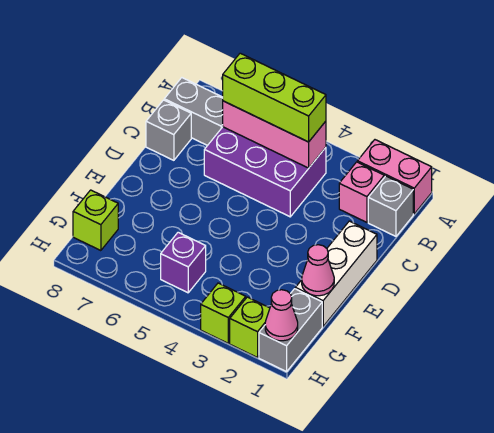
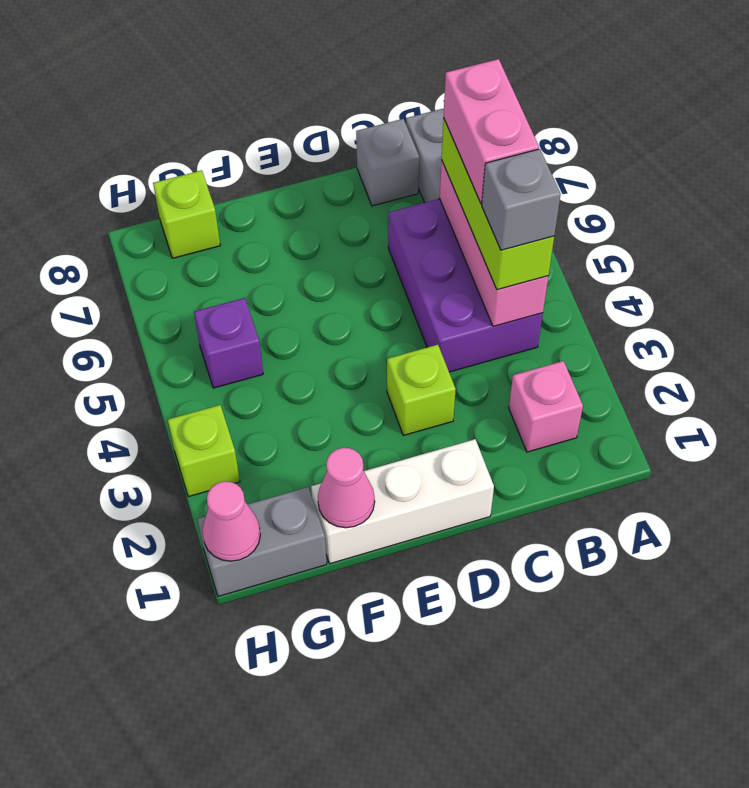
pink brick A1:A2 level 1 -> pink brick B5:B6 level 4
grey brick B1 level 1 -> grey brick B4 level 4
lime brick H2 level 1 -> lime brick D3 level 1

